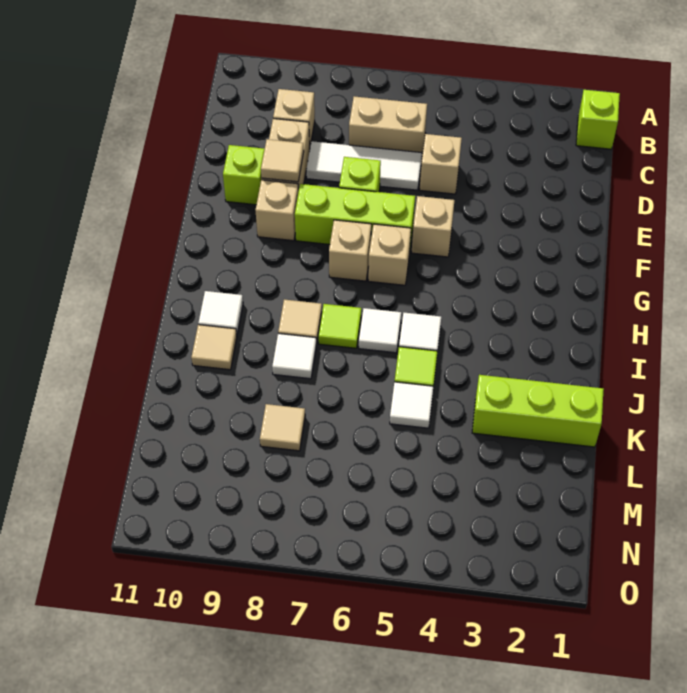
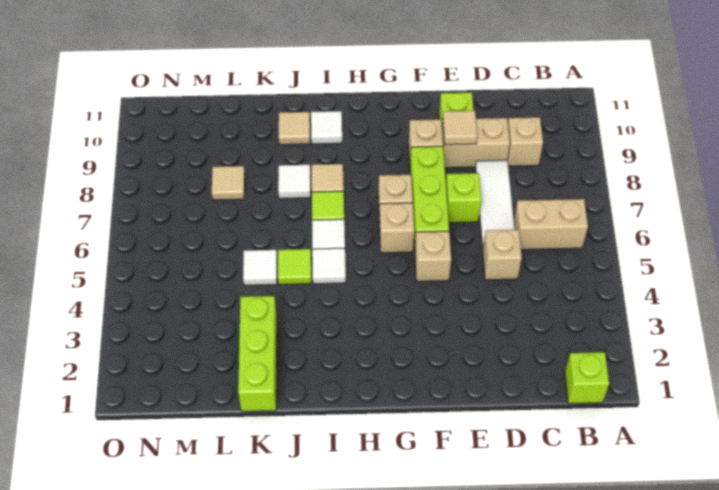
tan brick C6:C7 level 1 -> tan brick B6:C6 level 1

